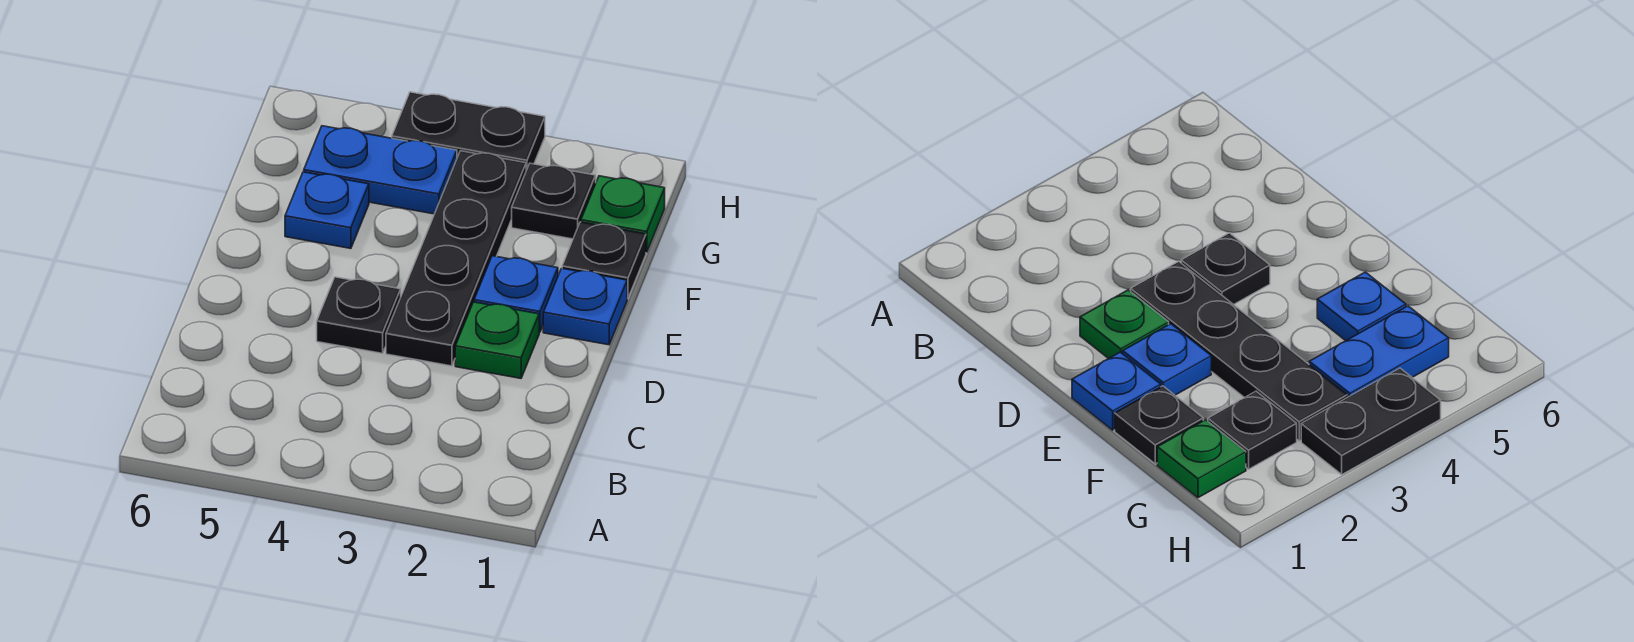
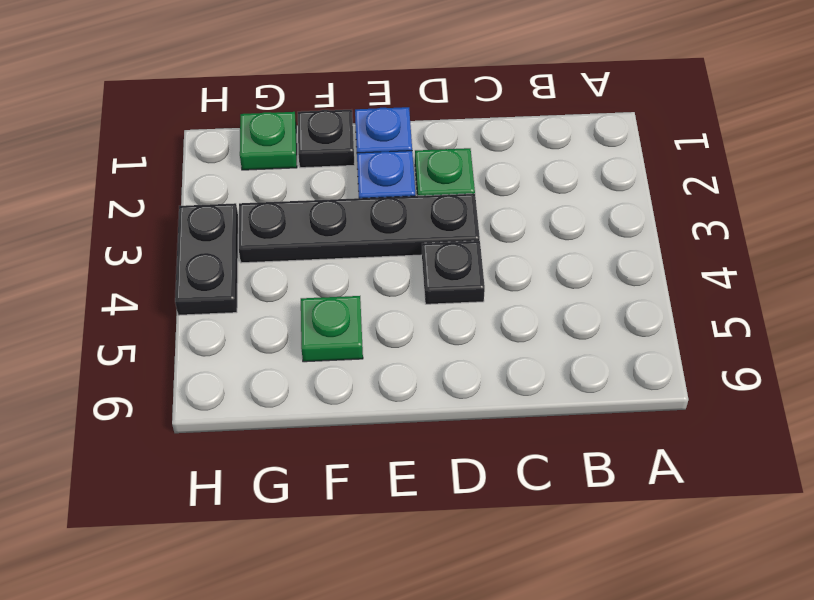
blue plate F5 level 1 -> green plate F5 level 1
black plate G2 level 1 -> none
blue plate G4:G5 level 1 -> none

